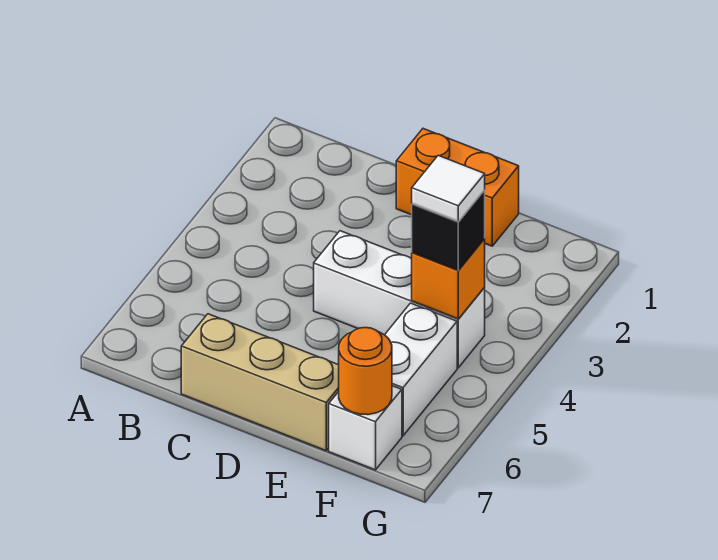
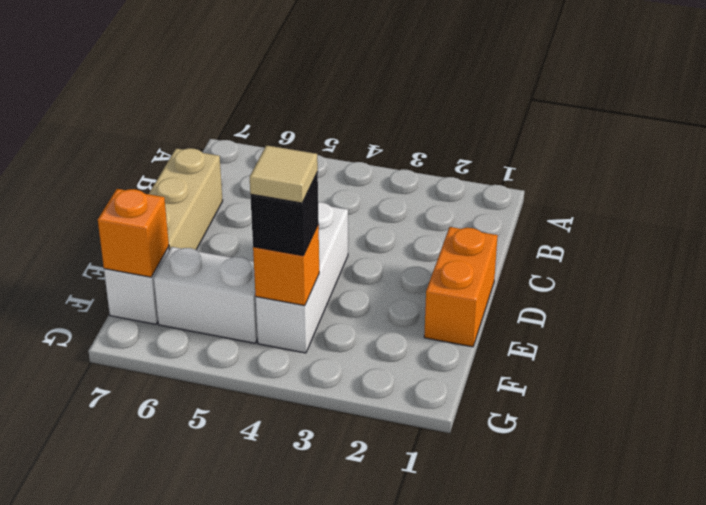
white tile F4 level 4 -> tan tile F4 level 4
orange round brick F7 level 2 -> orange brick F7 level 2

